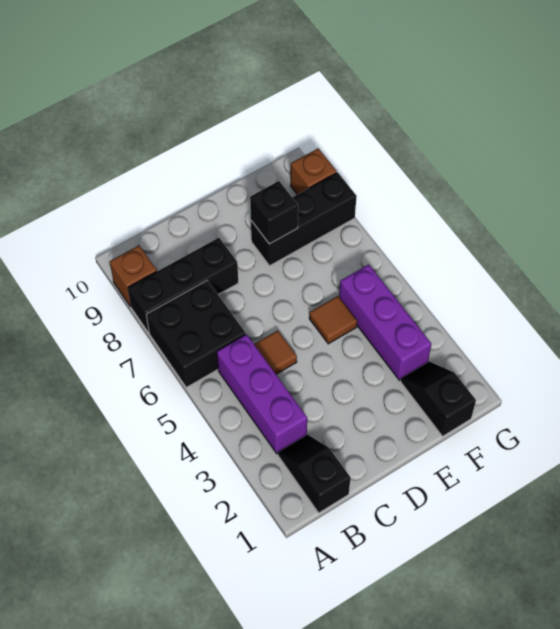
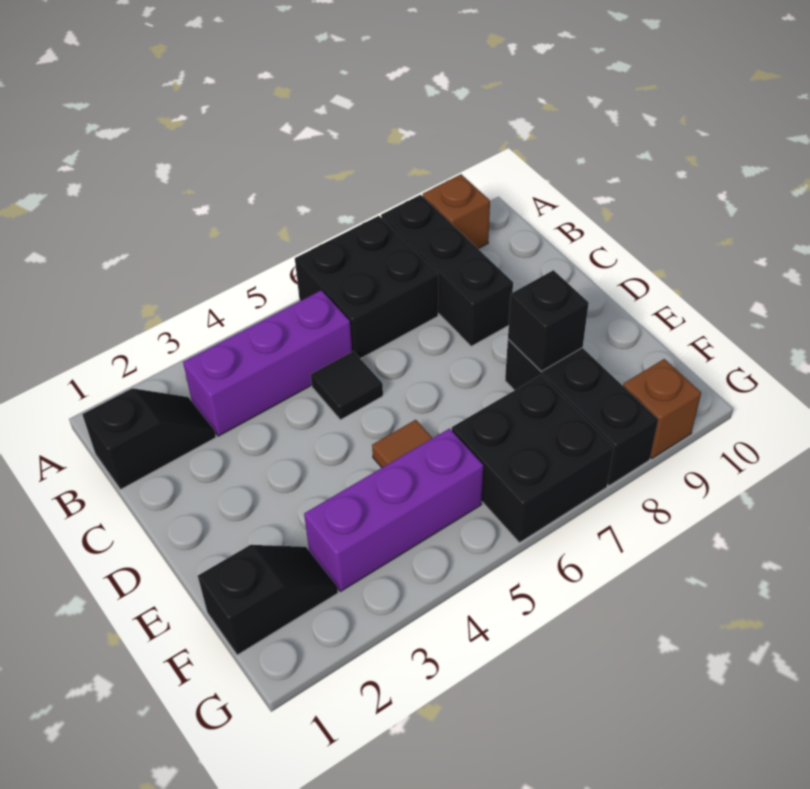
brown tile C5 level 1 -> black tile C5 level 1
none -> black brick F6:G7 level 1

